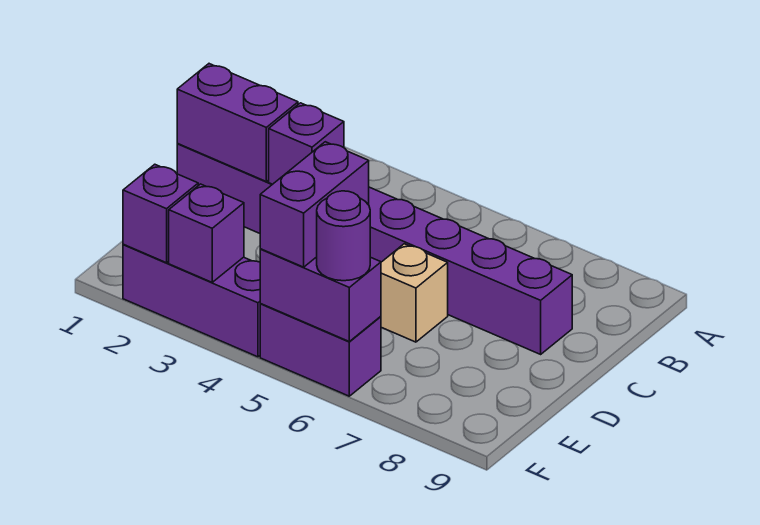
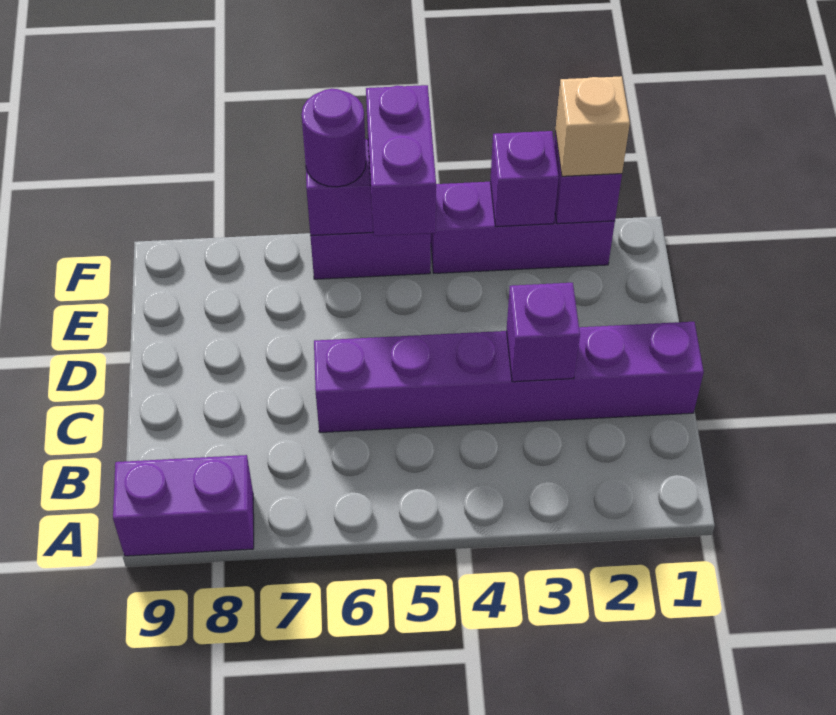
purple brick C1:C8 level 1 -> purple brick C1:C6 level 1
purple brick C1:C2 level 2 -> purple brick A8:A9 level 1
tan brick D6 level 1 -> tan brick F2 level 3

